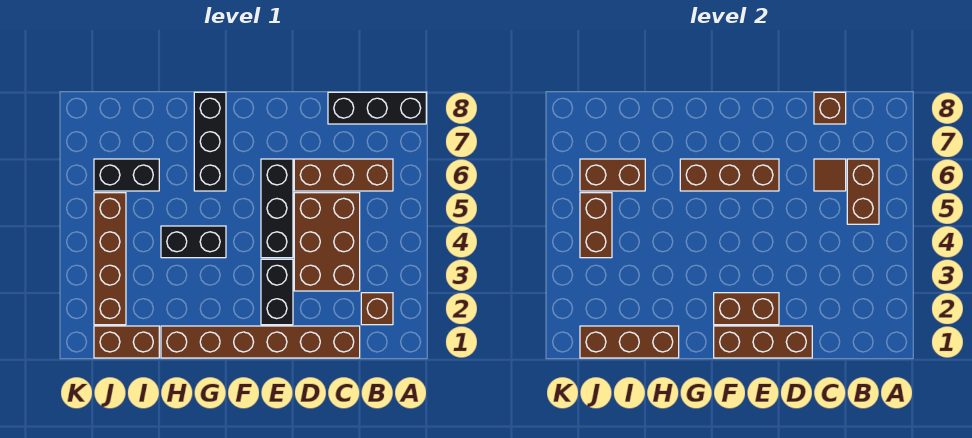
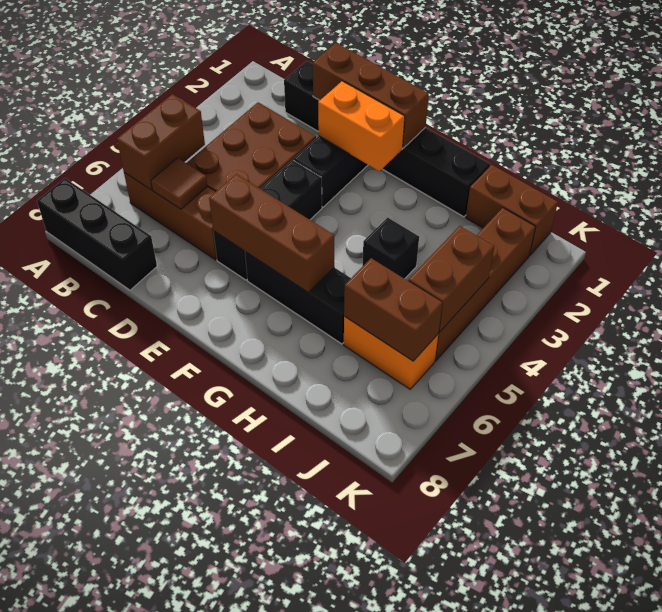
brown brick B2 level 1 -> none
brown brick C1:H1 level 1 -> black brick C1:H1 level 1
brown brick C8 level 2 -> none
brown brick E2:F2 level 2 -> orange brick E2:F2 level 2
black brick G4:H4 level 1 -> black brick H4 level 1
black brick G6:G8 level 1 -> black brick F6:H6 level 1
brown brick H1:J1 level 2 -> none
black brick I6:J6 level 1 -> orange brick I6:J6 level 1

